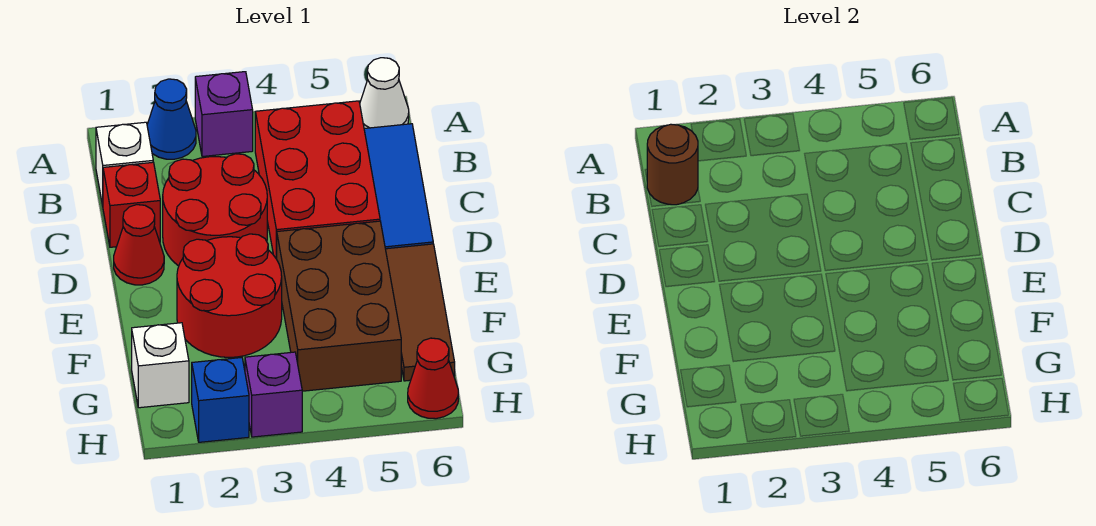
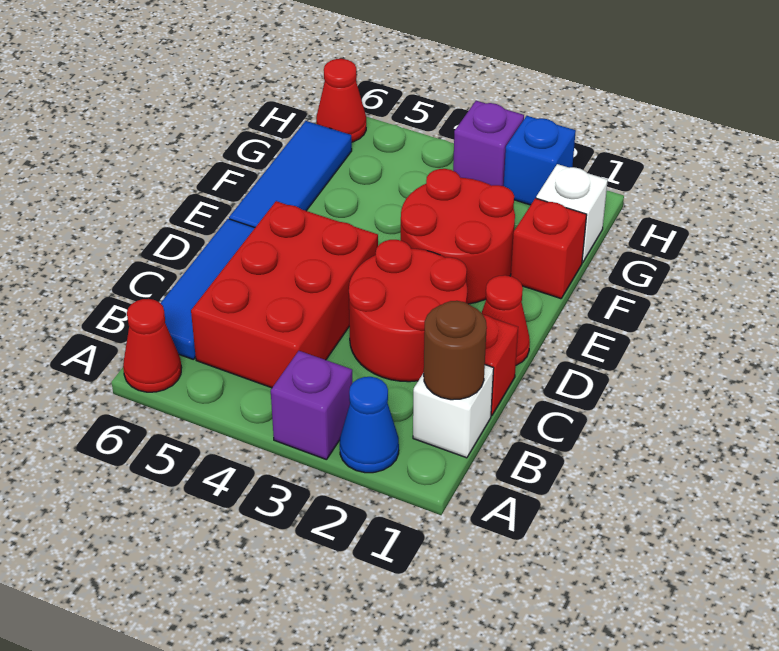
white cone A6 level 1 -> red cone A6 level 1
brown brick E4:G5 level 1 -> none
brown tile E6:G6 level 1 -> blue tile E6:G6 level 1
none -> red brick F1 level 1

